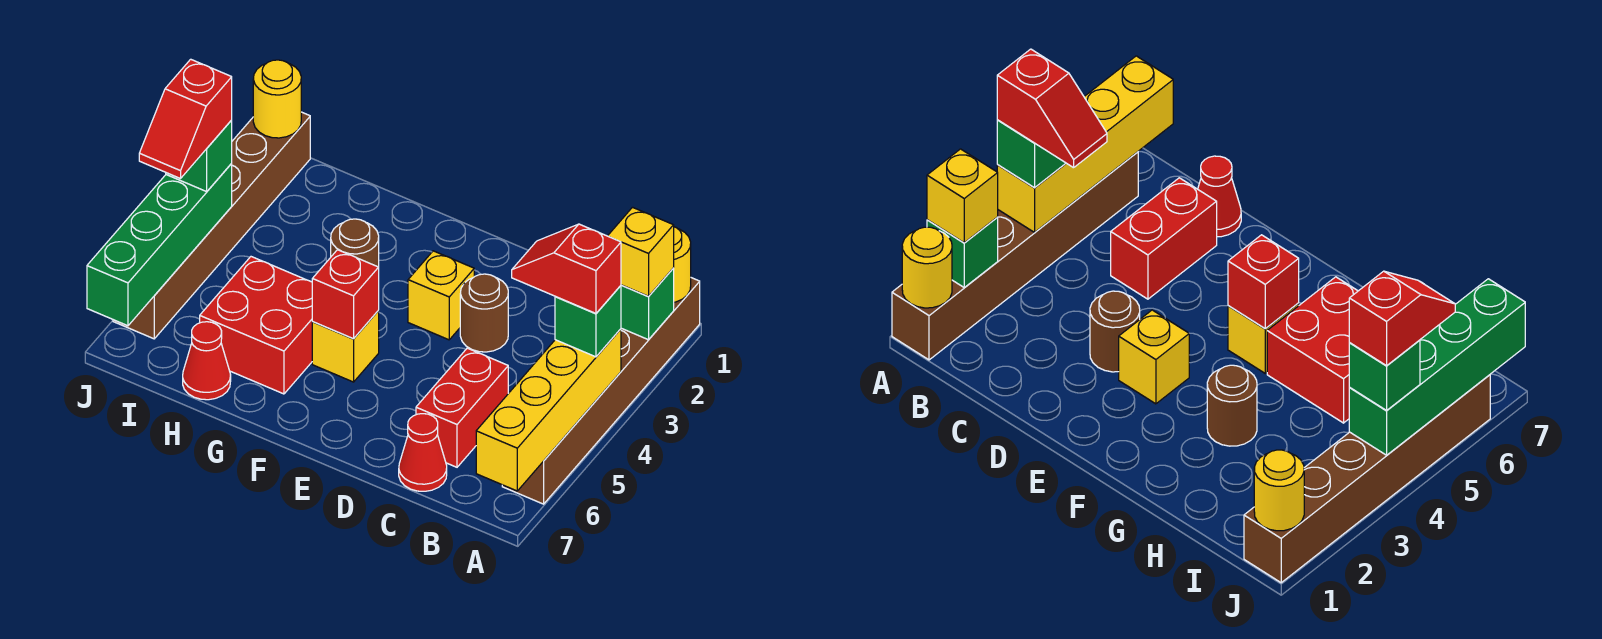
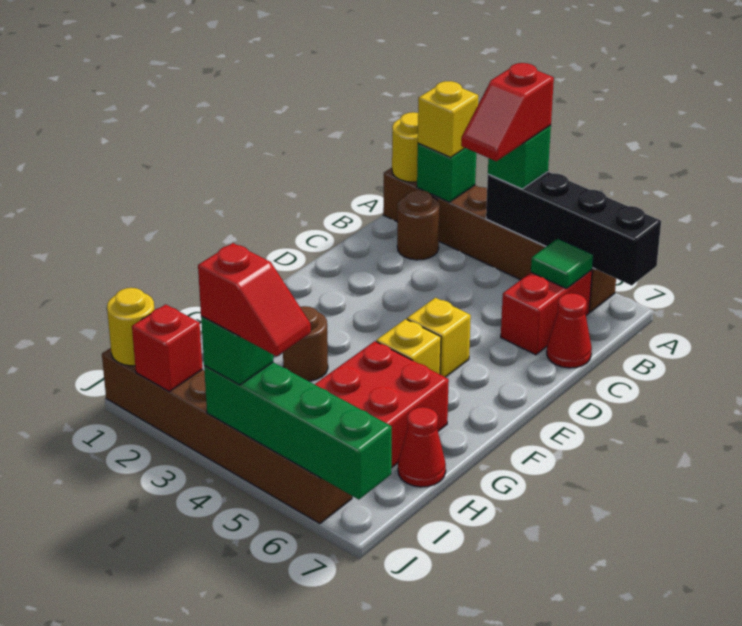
yellow brick A4:A7 level 2 -> black brick A4:A7 level 2
none -> green tile B6 level 2
red brick C5:C6 level 1 -> red brick B6:C6 level 1
brown round brick D3 level 1 -> brown round brick B2 level 1
yellow brick E3 level 1 -> yellow brick E5 level 1
red brick F5 level 2 -> red brick J2 level 2

